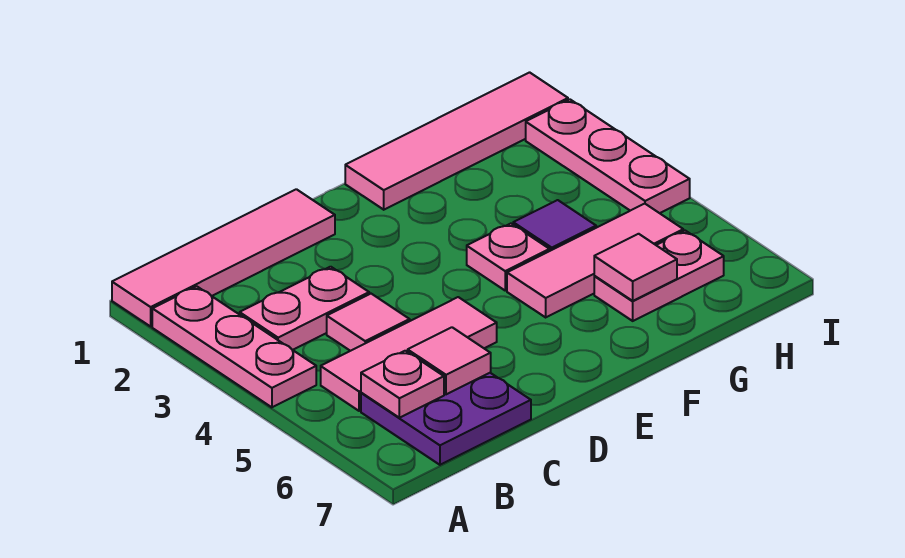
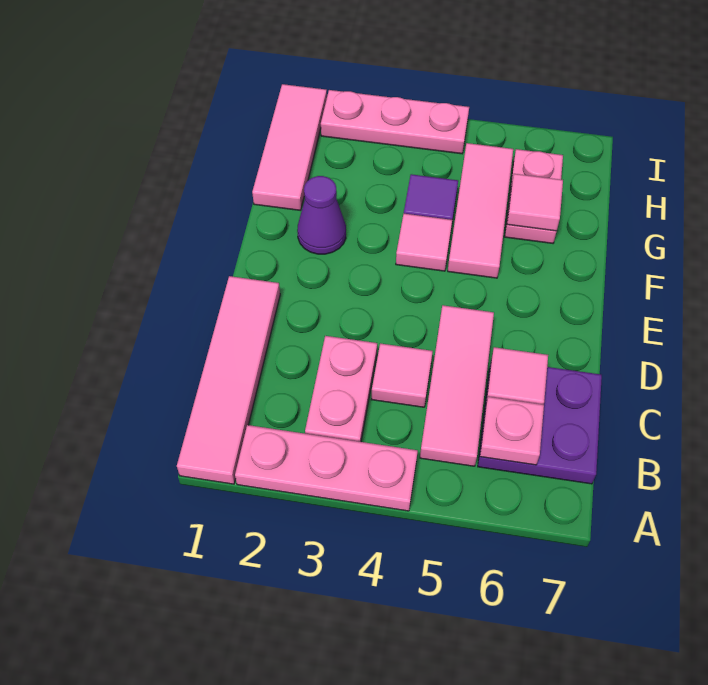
pink tile F1:I1 level 1 -> pink tile G1:I1 level 1
none -> purple cone F2 level 1
pink plate F4 level 1 -> pink tile F4 level 1

